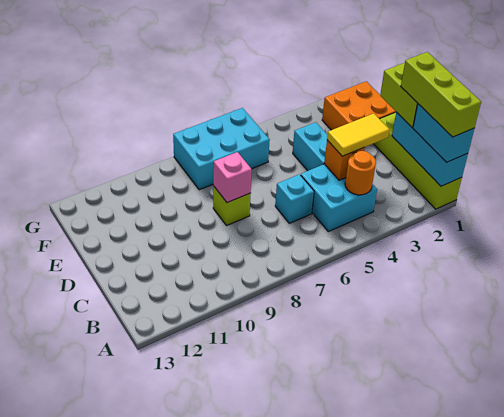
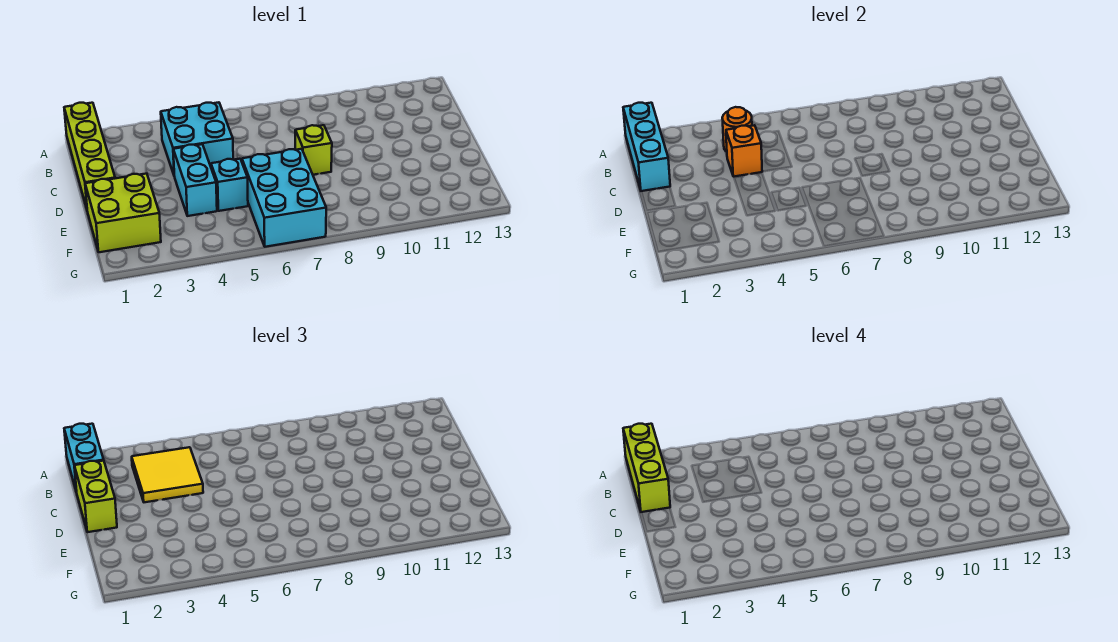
yellow tile C3:C4 level 3 -> yellow tile B3:C4 level 3
cyan brick C6 level 1 -> cyan brick E5 level 1
pink brick D8 level 2 -> none
orange brick E1:F2 level 1 -> lime brick E1:F2 level 1
cyan brick F6:G8 level 1 -> cyan brick E6:G7 level 1

